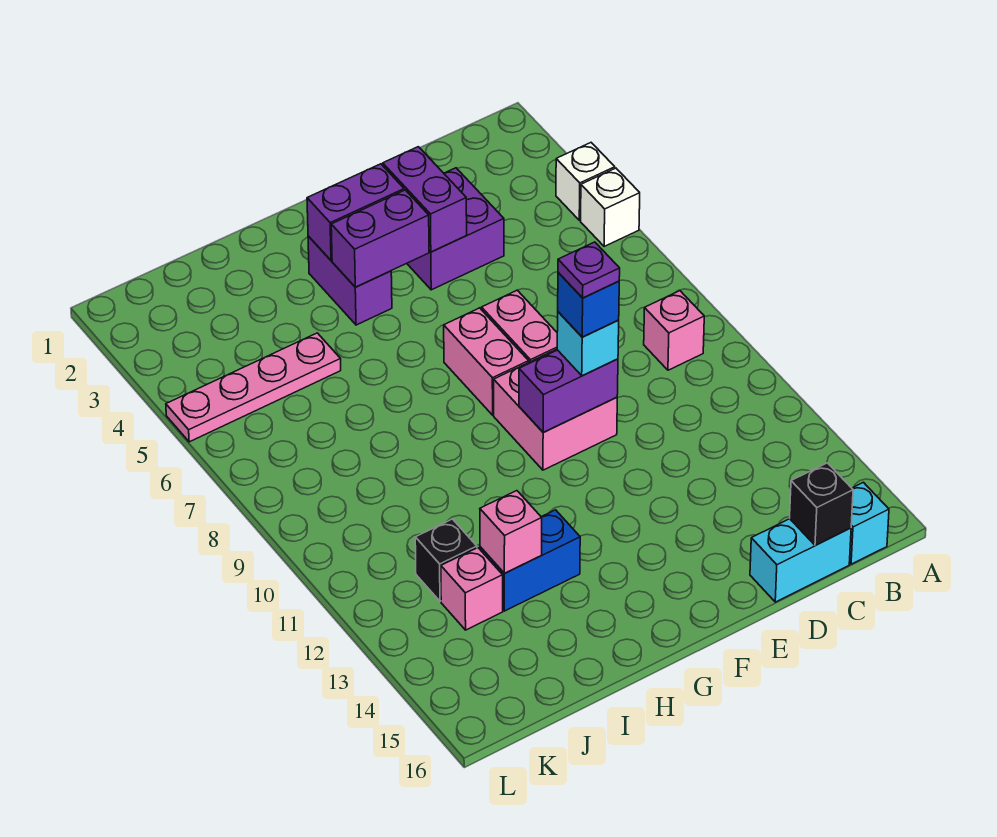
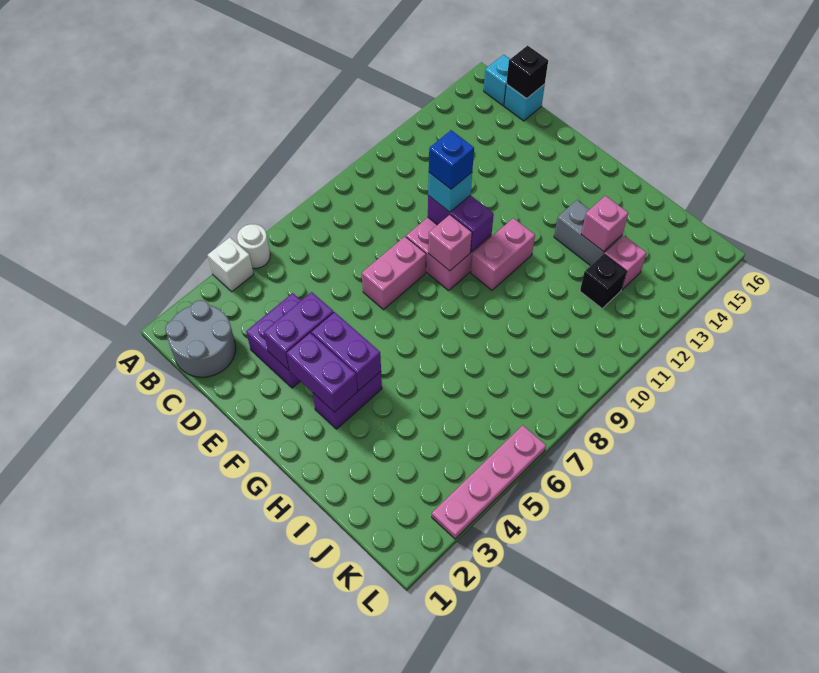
white brick A5 level 1 -> white round brick A5 level 1
none -> grey round brick B1:C2 level 1
pink brick B9 level 1 -> pink brick F9 level 2
cyan brick C16:D16 level 1 -> cyan brick C16 level 1
purple plate E10 level 5 -> none
pink brick F7:F8 level 1 -> pink brick G10:G11 level 1
blue brick H13:I13 level 1 -> grey brick H13:I13 level 1
pink plate I5:L5 level 1 -> pink plate L3:L6 level 1

